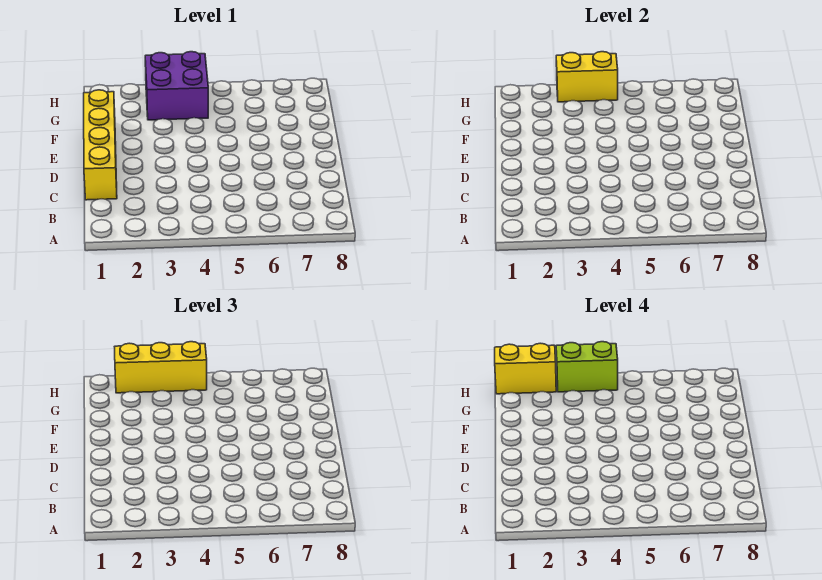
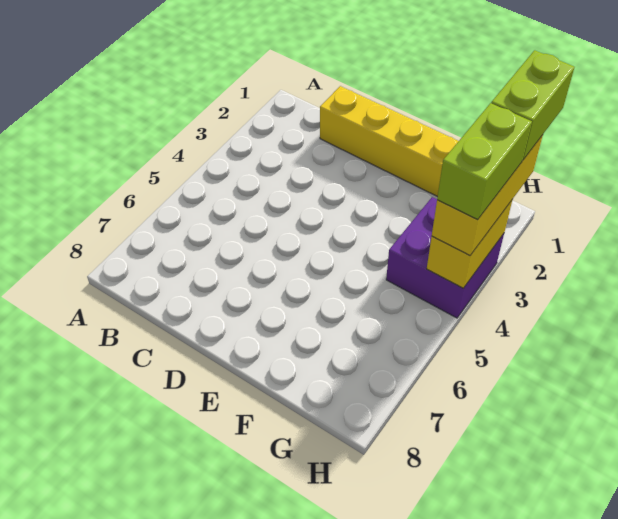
yellow brick H1:H2 level 4 -> lime brick H1:H2 level 4

